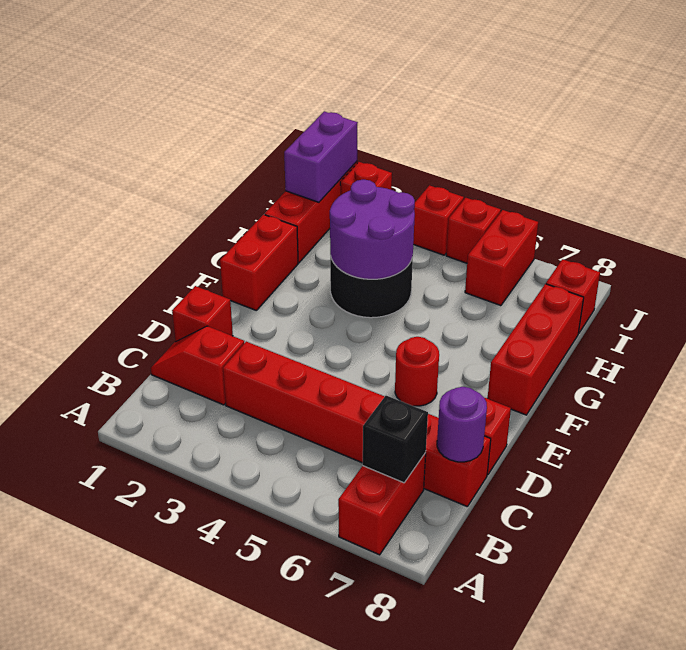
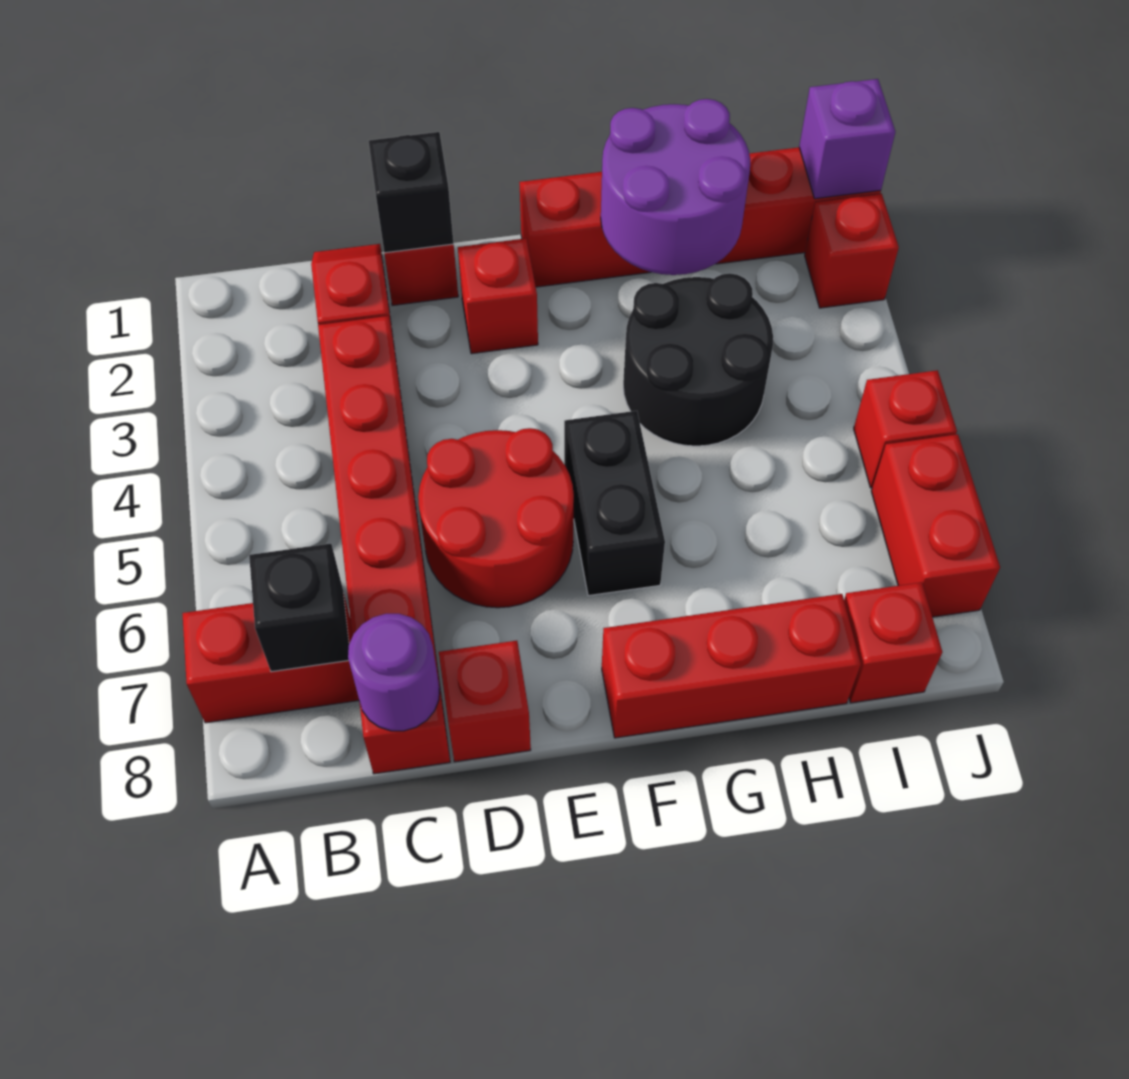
none -> black brick D1 level 2
red round brick E6 level 1 -> red round brick D5:E6 level 1
none -> black brick F5:F6 level 1
purple round brick G3:H4 level 2 -> purple round brick G1:H2 level 2
purple brick I1:J1 level 2 -> purple brick J1 level 2
red brick I6:J6 level 1 -> red brick J6:J7 level 1
red brick J4 level 1 -> red brick E2 level 1

